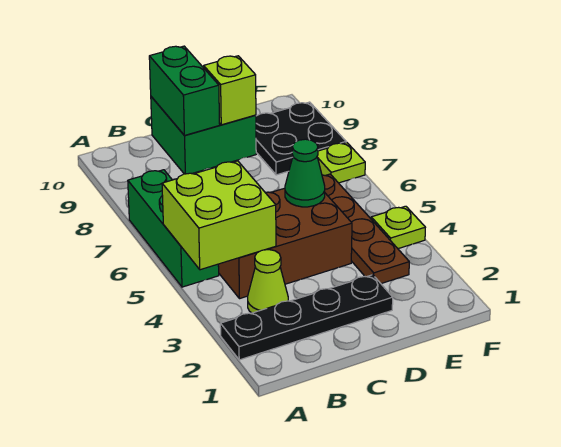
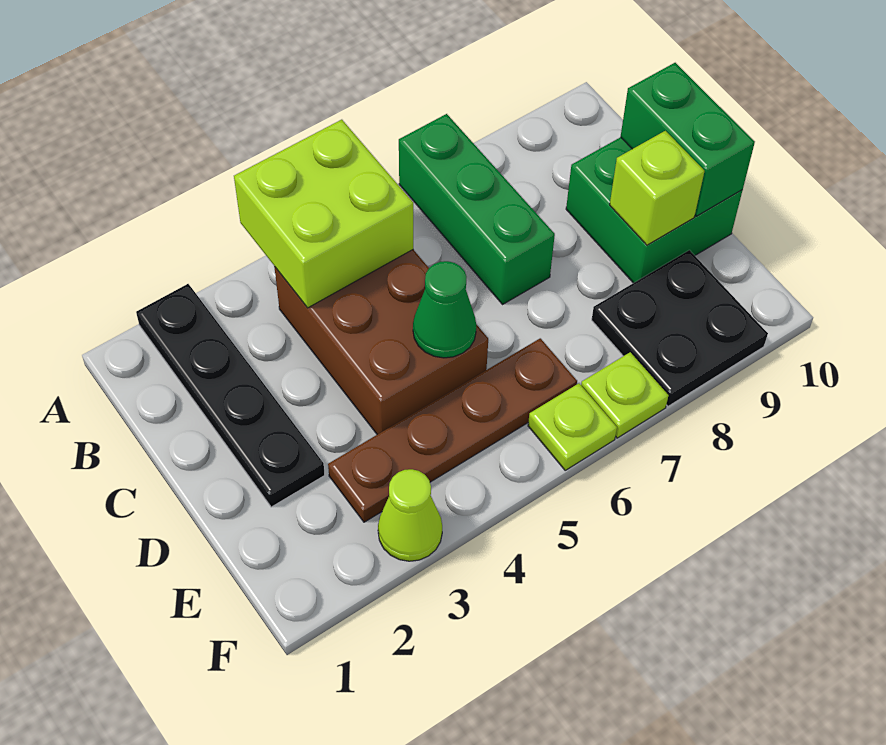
green brick A5:A7 level 1 -> green brick A7:C7 level 1
lime cone B3 level 1 -> lime cone F3 level 1
green brick C9:C10 level 2 -> green brick C10:D10 level 2
lime plate F4 level 1 -> lime plate F6 level 1

